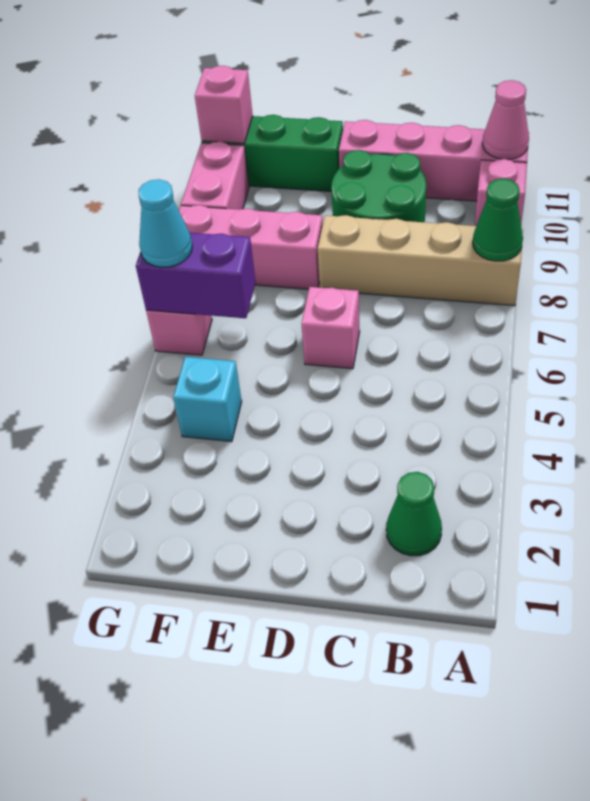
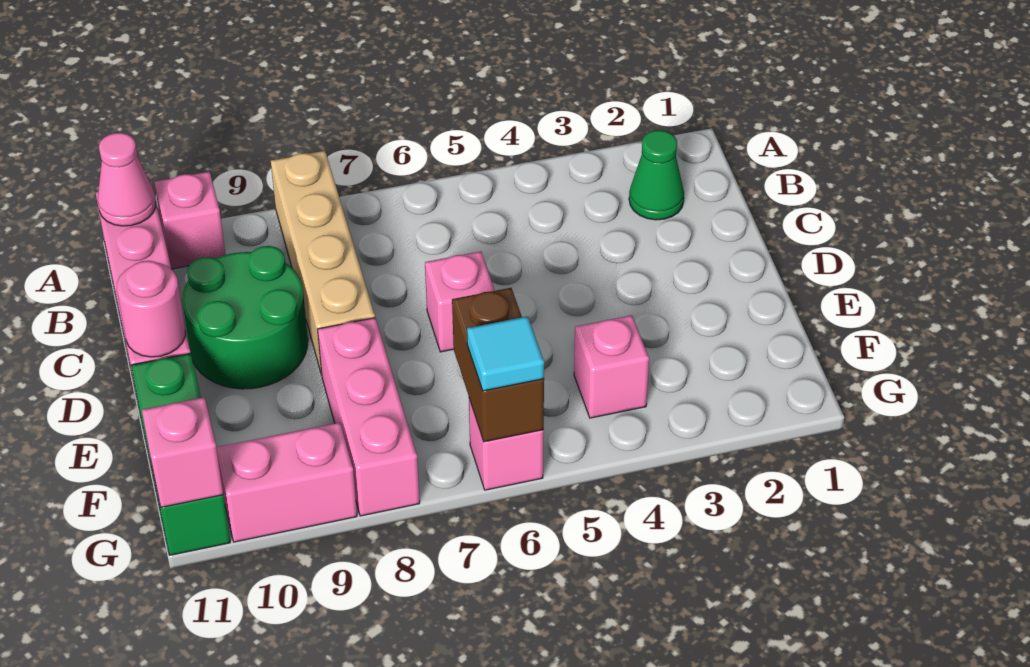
green cone A8 level 2 -> none
none -> pink round brick D11 level 2
cyan brick F4 level 1 -> pink brick F4 level 1
purple brick F6:G6 level 2 -> brown brick F6:G6 level 2
cyan cone G6 level 3 -> cyan tile G6 level 3

